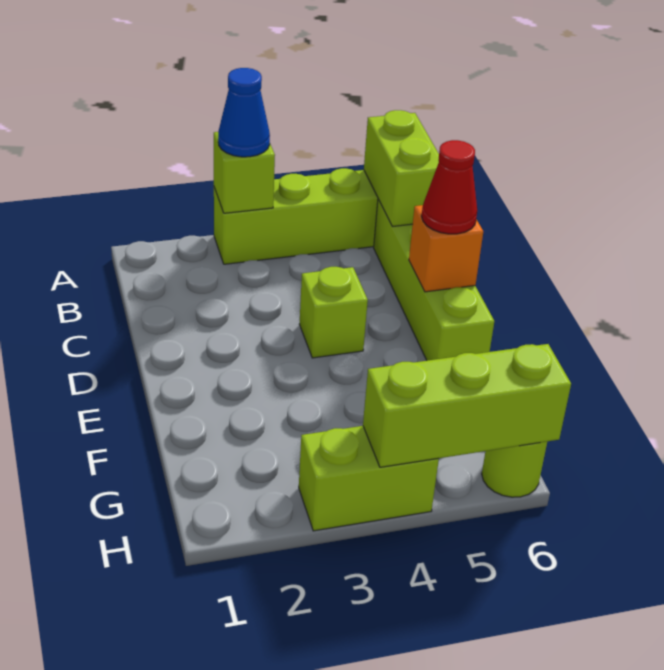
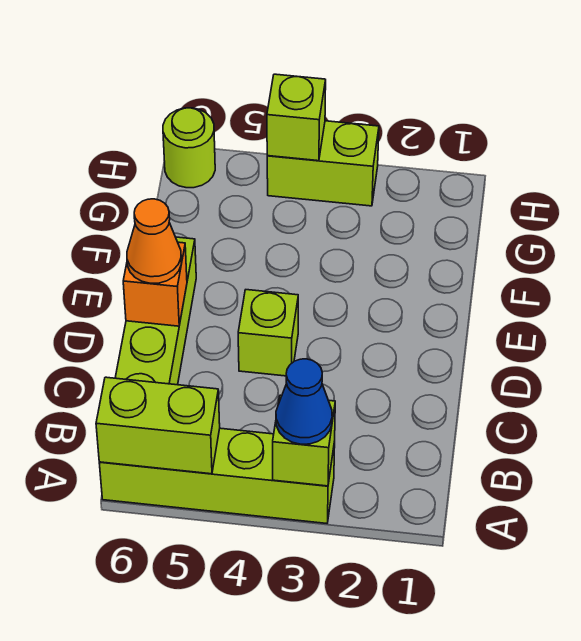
lime brick A6:B6 level 2 -> lime brick A5:A6 level 2
red cone D6 level 3 -> orange cone D6 level 3
lime brick H4:H6 level 2 -> lime brick H4 level 2

